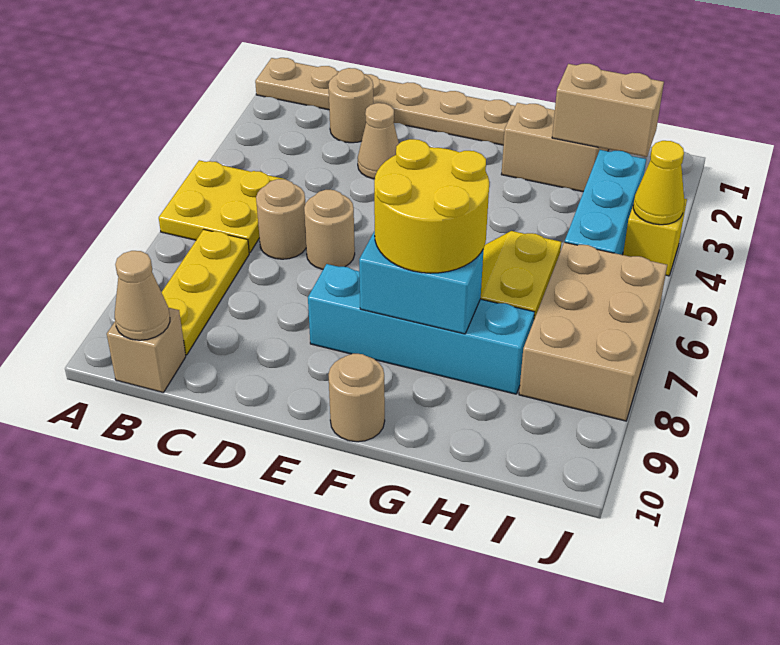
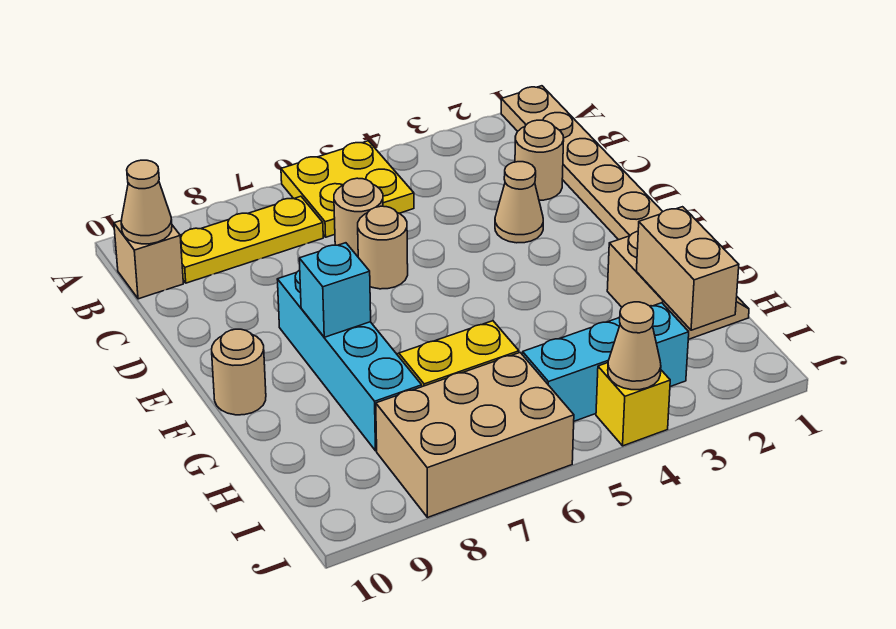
yellow round brick F7:G8 level 3 -> none
cyan brick F8:G8 level 2 -> cyan brick F8 level 2
yellow cone J4 level 2 -> tan cone J4 level 2

